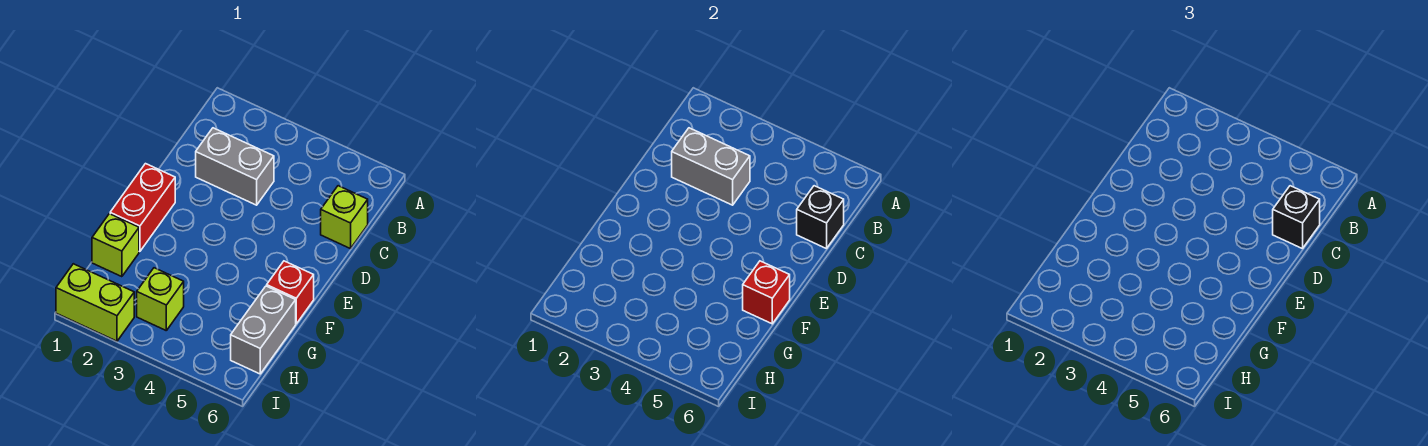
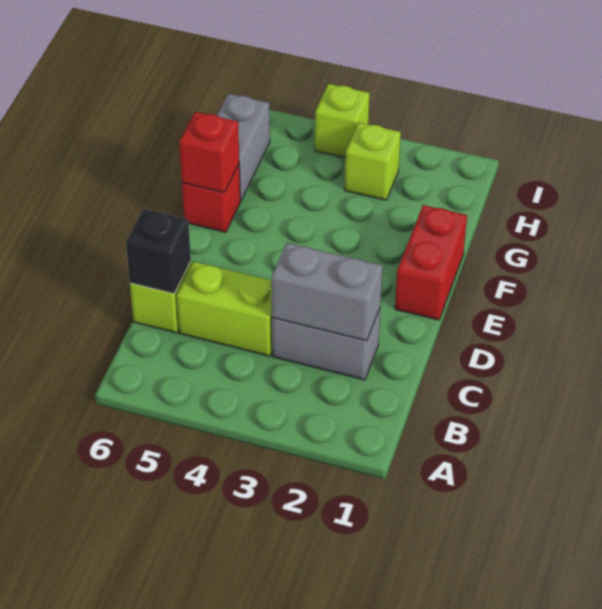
black brick C6 level 3 -> none
lime brick G1 level 1 -> lime brick I4 level 1
lime brick I1:I2 level 1 -> lime brick C4:C5 level 1

